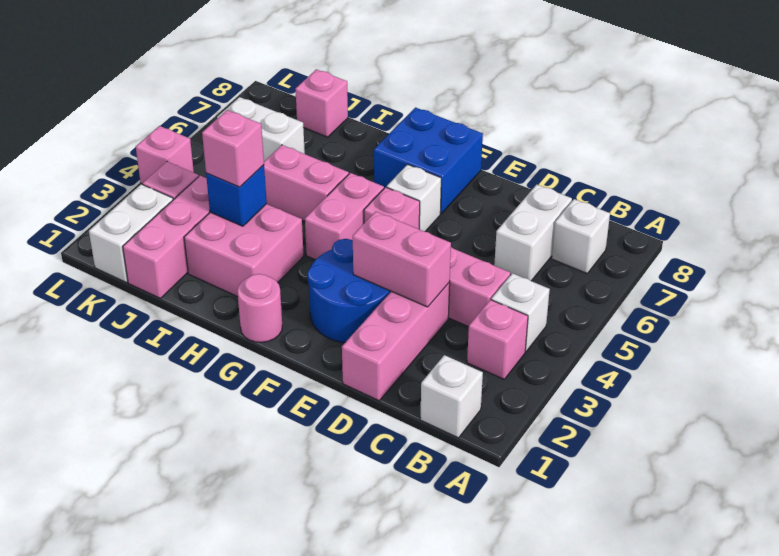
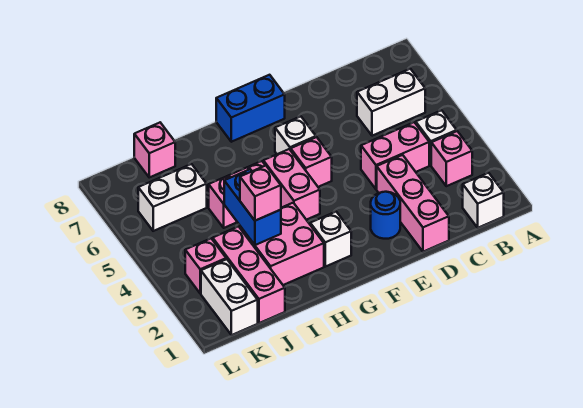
white brick B7 level 1 -> white brick G2 level 1
white brick C6:C7 level 1 -> white brick B6:C6 level 1
pink brick D3:E3 level 2 -> none
blue round brick E2:F3 level 1 -> blue round brick E2 level 1
blue brick F7:G8 level 1 -> blue brick F8:G8 level 1
pink round brick G1 level 1 -> none
blue brick I3 level 2 -> blue brick I3:I4 level 2
pink brick L4 level 1 -> none

